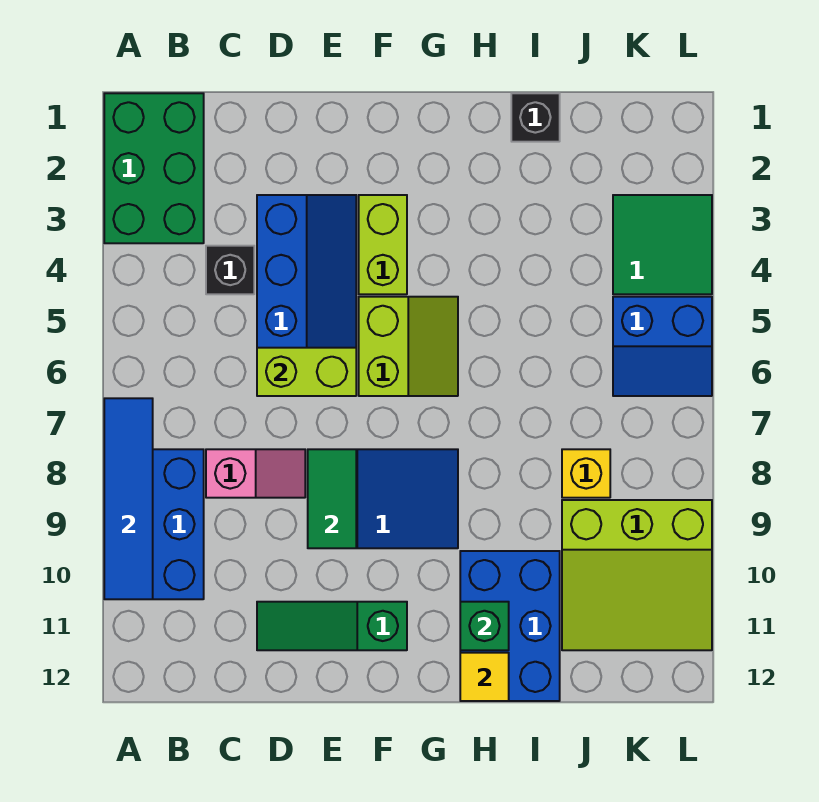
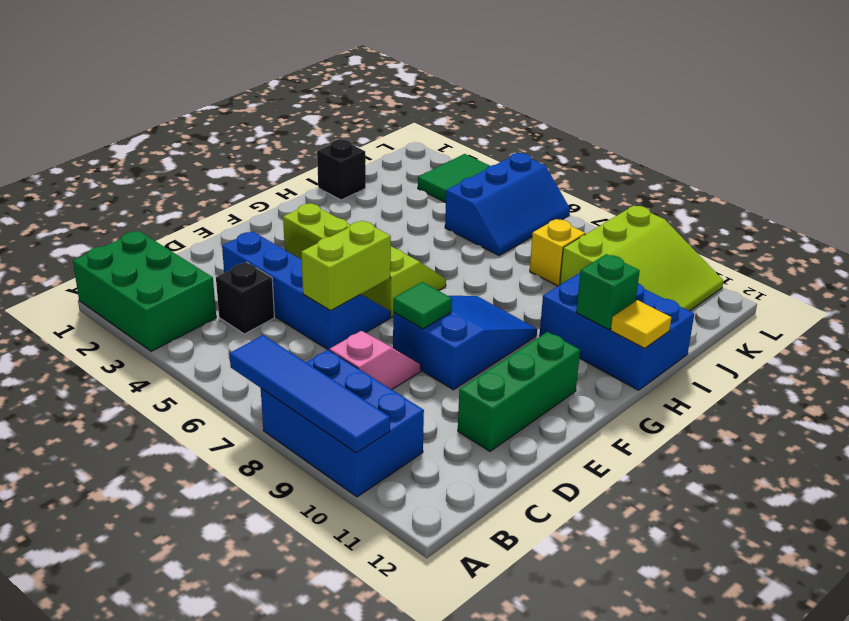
green slope D11:F11 level 1 top F -> green brick D11:F11 level 1
green tile E8:E9 level 2 -> green tile E8 level 2
blue slope K5:L6 level 1 top 5 -> blue slope J5:L6 level 1 top 5

